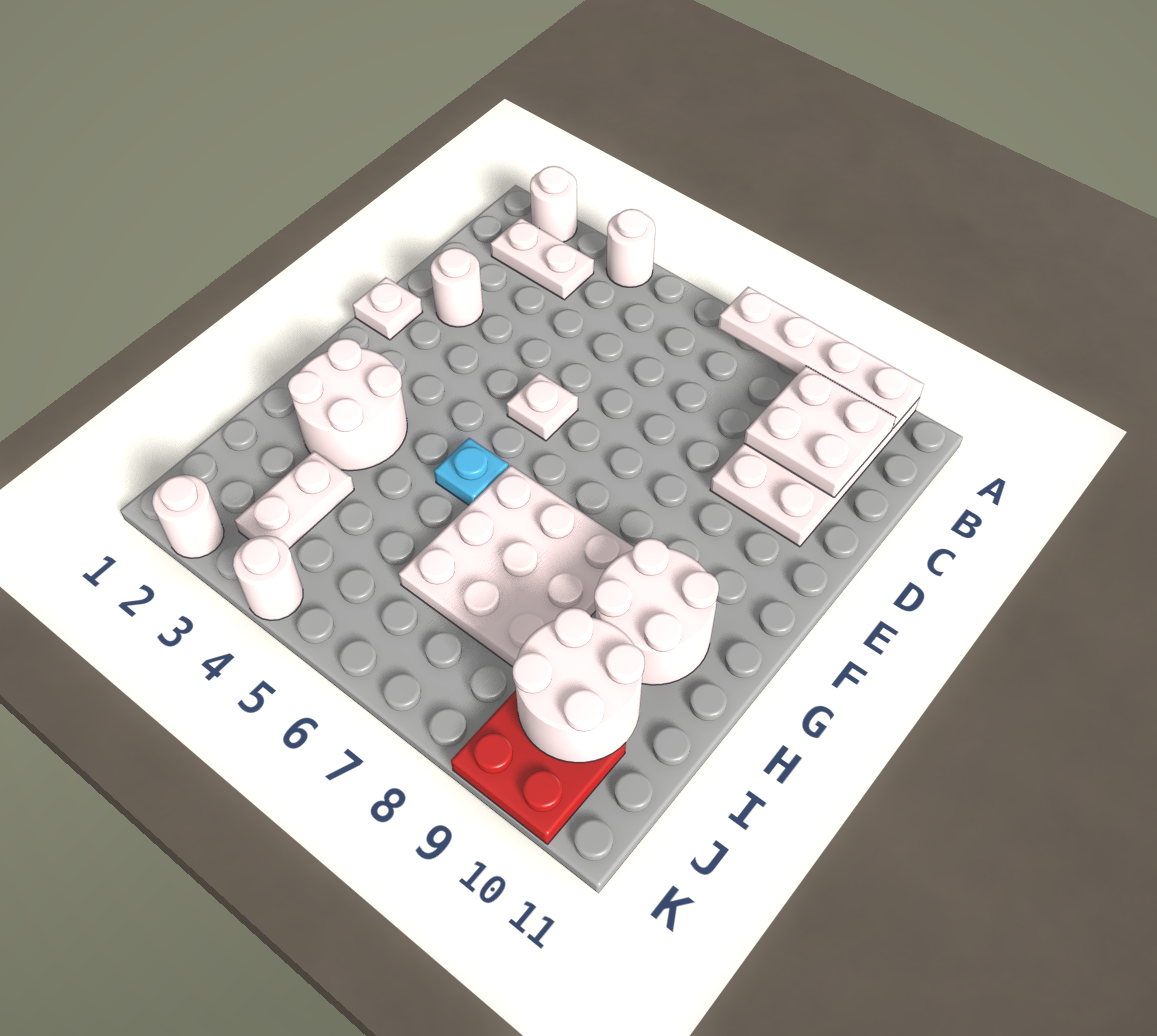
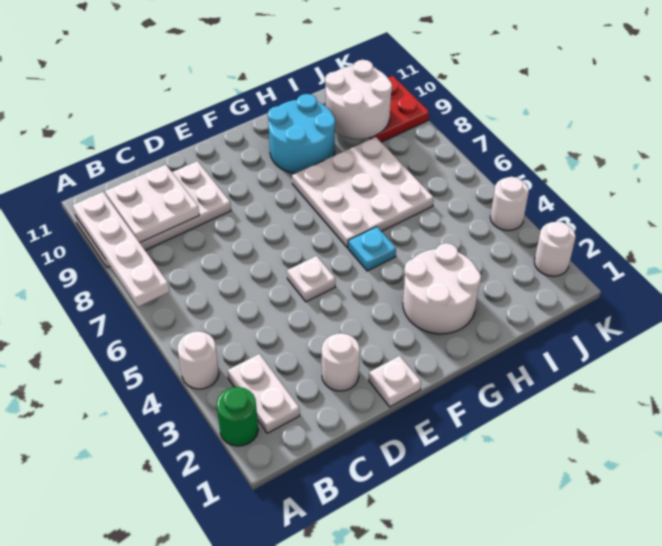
white round brick A2 level 1 -> green round brick A2 level 1
white round brick G9:H10 level 1 -> cyan round brick G9:H10 level 1
white plate I3:J3 level 1 -> none

